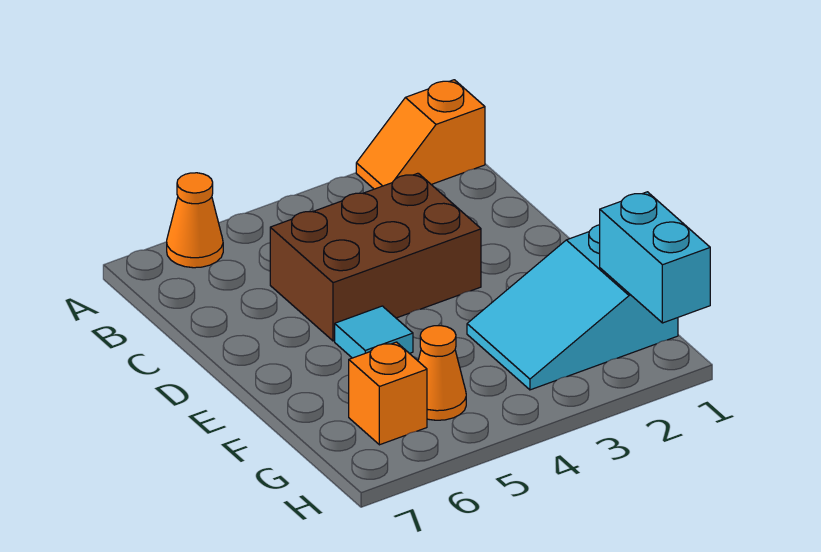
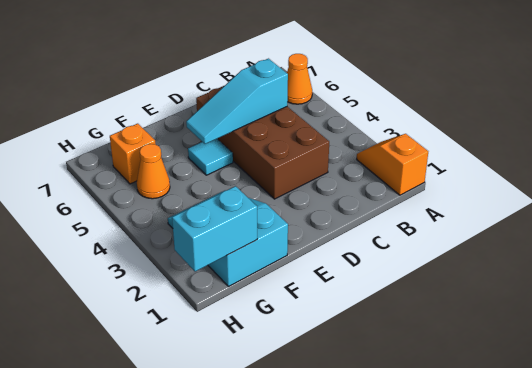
brown brick C3:D5 level 1 -> brown brick C3:D6 level 1
none -> cyan slope C5:E5 level 2 top C

